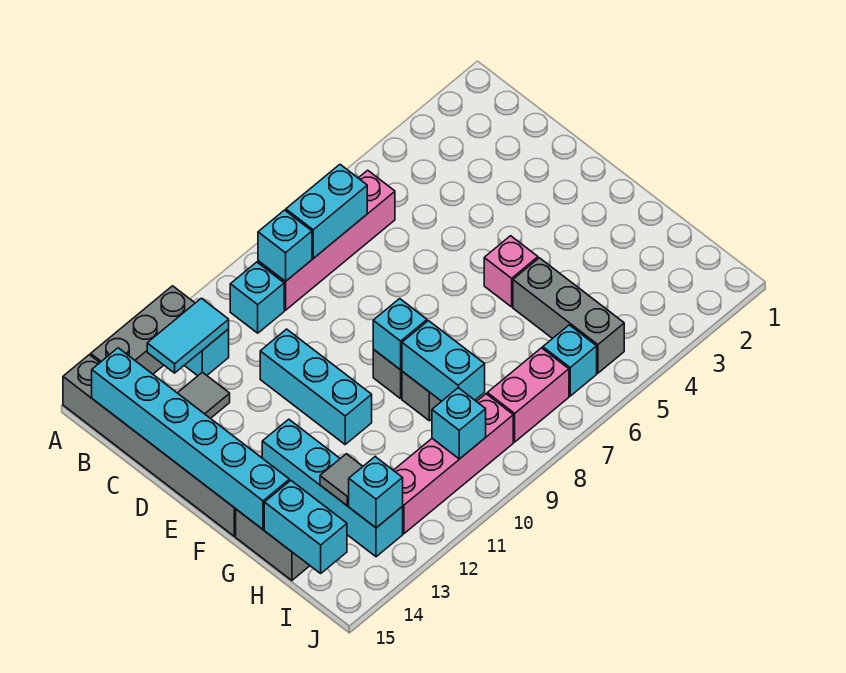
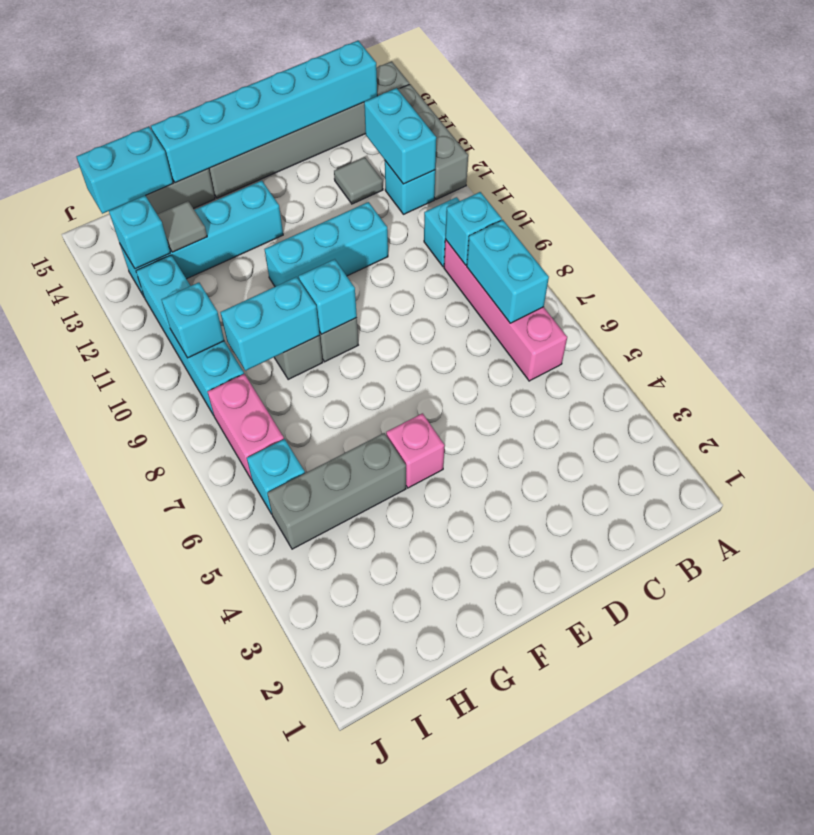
cyan tile B12:B13 level 2 -> cyan brick B12:B13 level 2
pink brick I9:I12 level 1 -> cyan brick I9:I12 level 1

